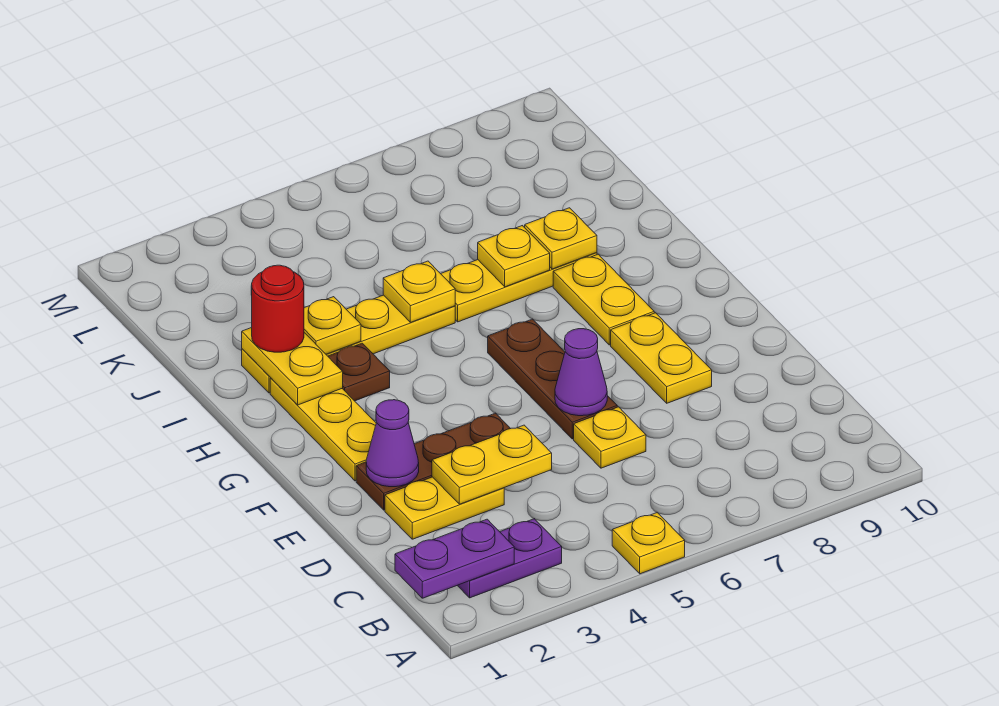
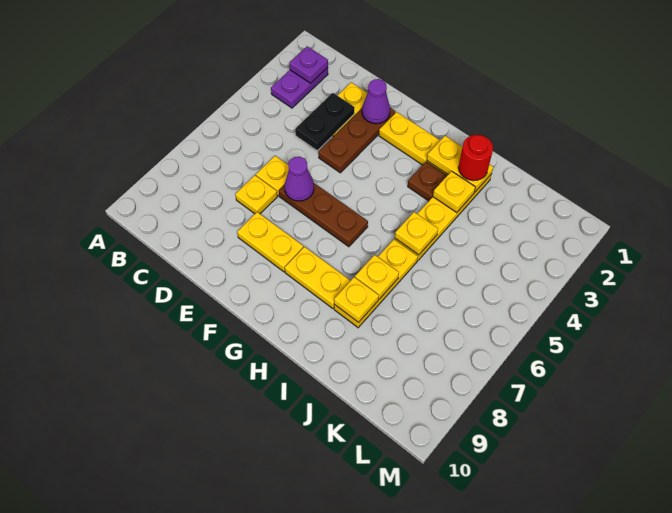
yellow plate A5 level 1 -> yellow plate D7 level 1
purple plate B1:B2 level 2 -> purple plate B2 level 2
yellow plate D3:D4 level 2 -> black plate D3:D4 level 2

